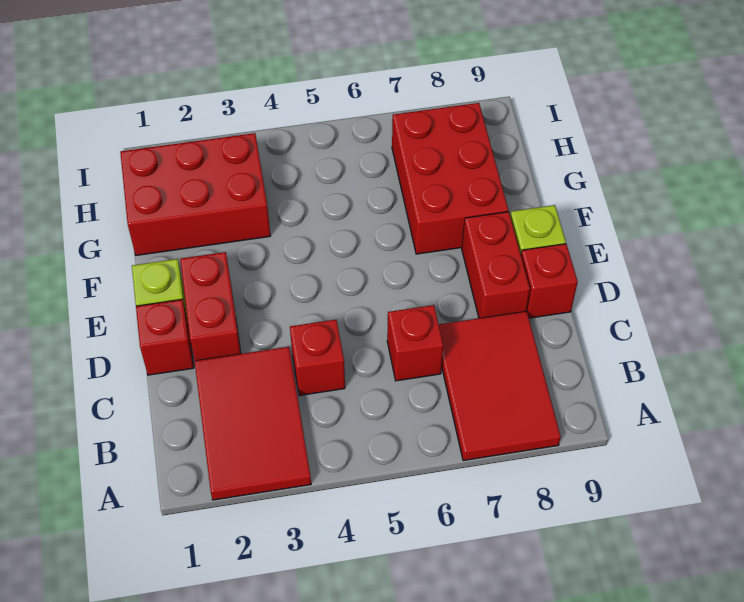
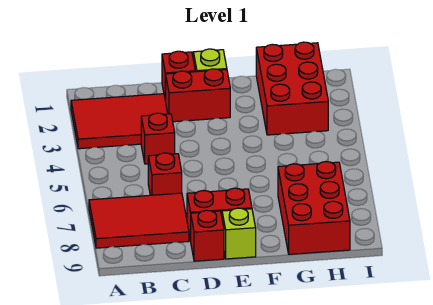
red brick F7:H8 level 1 -> red brick G7:H9 level 1

